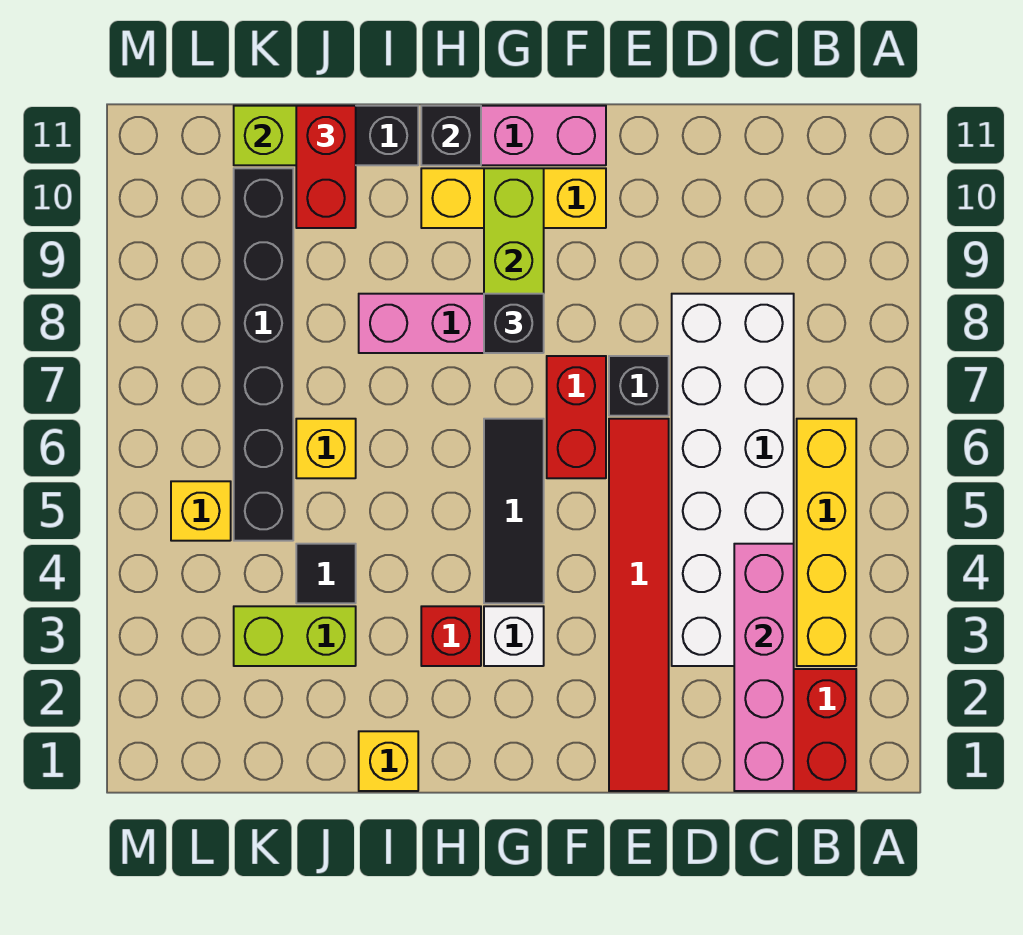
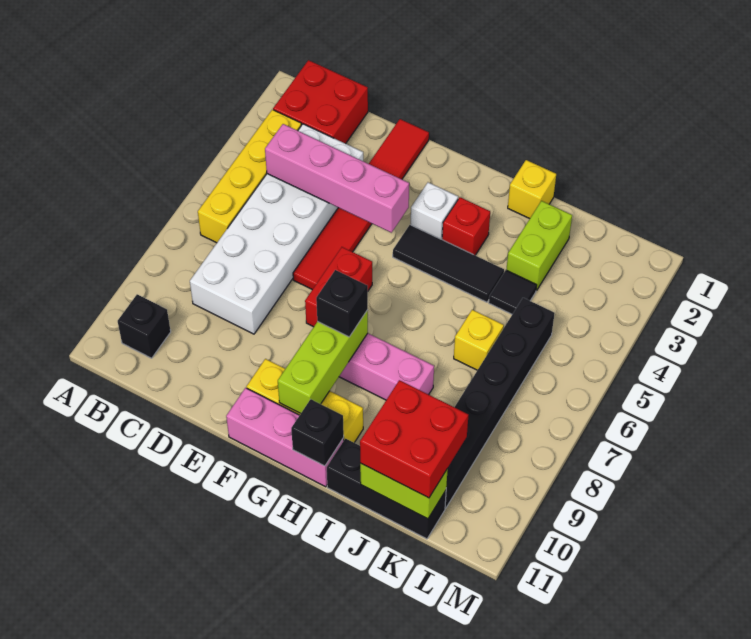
pink brick C1:C4 level 2 -> pink brick C4:F4 level 2
black brick E7 level 1 -> black brick B10 level 1
black tile G4:G6 level 1 -> black tile G4:I4 level 1
lime brick J3:K3 level 1 -> lime brick J2:J3 level 1
red brick J10:J11 level 3 -> red brick J10:K11 level 3
yellow brick L5 level 1 -> none

